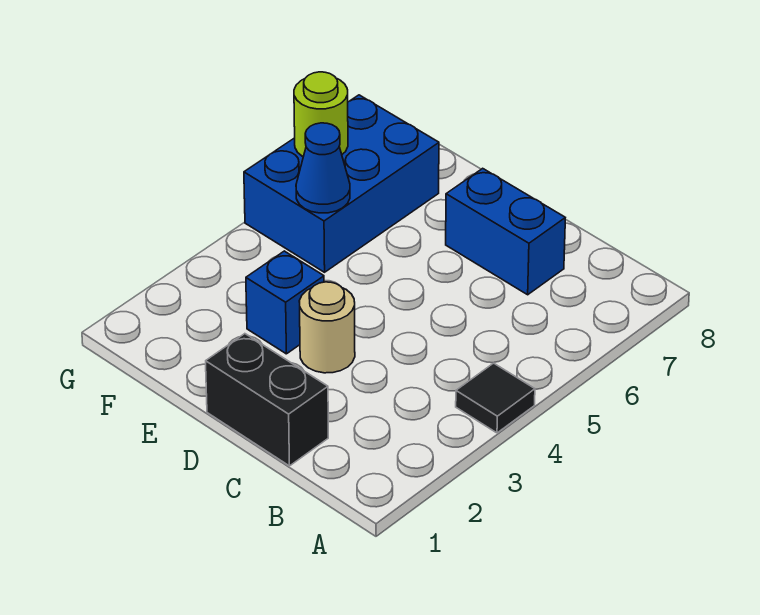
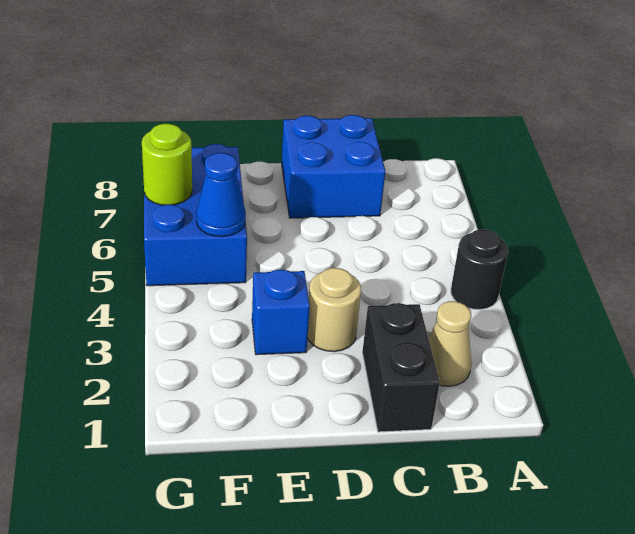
black tile A4 level 1 -> black round brick A4 level 1
none -> tan cone B2 level 1
black brick C1:D1 level 1 -> black brick C1:C2 level 1
blue brick C7:D7 level 1 -> blue brick C7:D8 level 1

